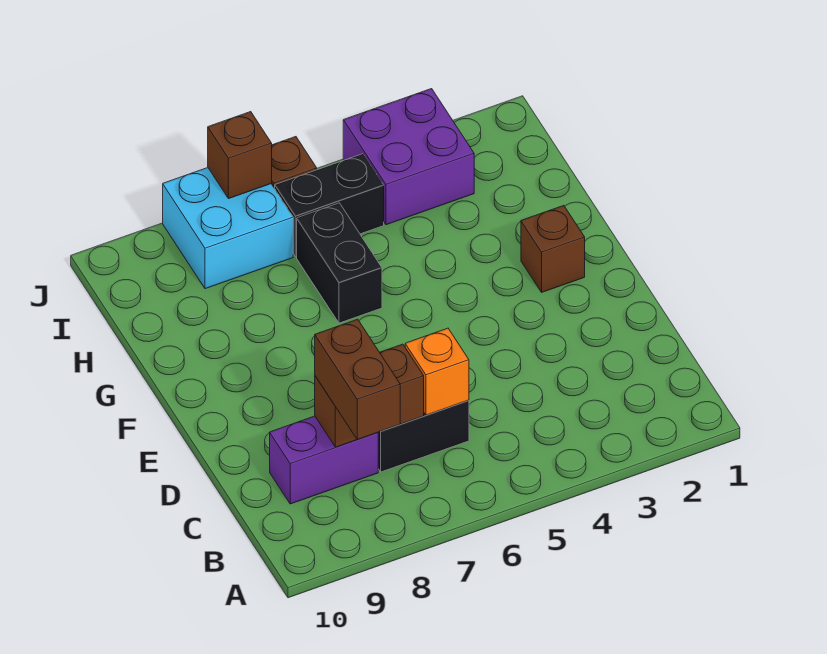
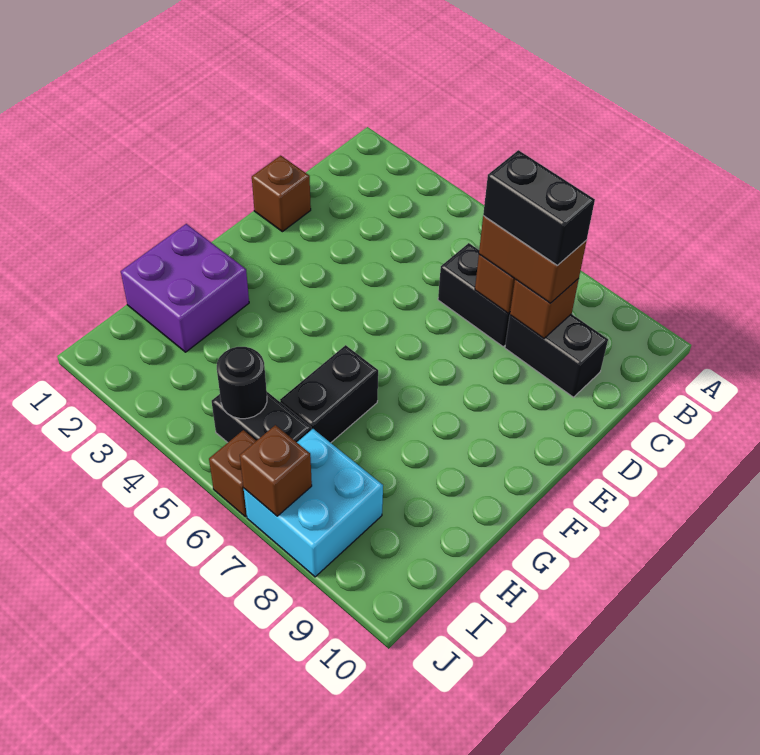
brown brick B8:C8 level 3 -> brown brick C7:C8 level 3
orange brick C6 level 2 -> none
none -> black brick C7:C8 level 4
purple brick C8:C9 level 1 -> black brick C8:C9 level 1
brown brick F2 level 1 -> brown brick D1 level 1
purple brick I3:J4 level 1 -> purple brick G1:H2 level 1
none -> black round brick I5 level 2

